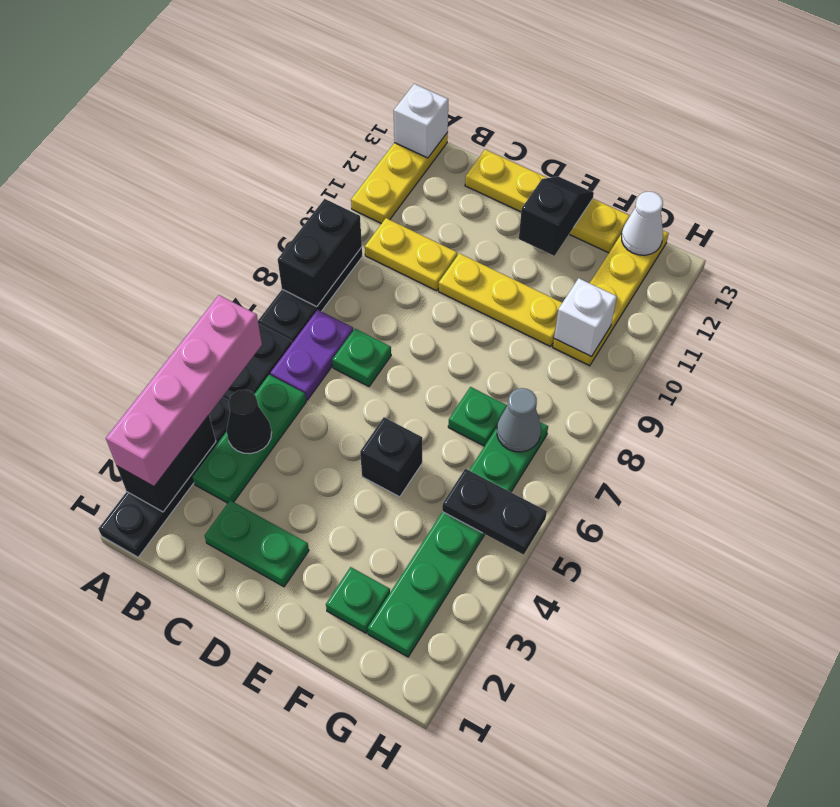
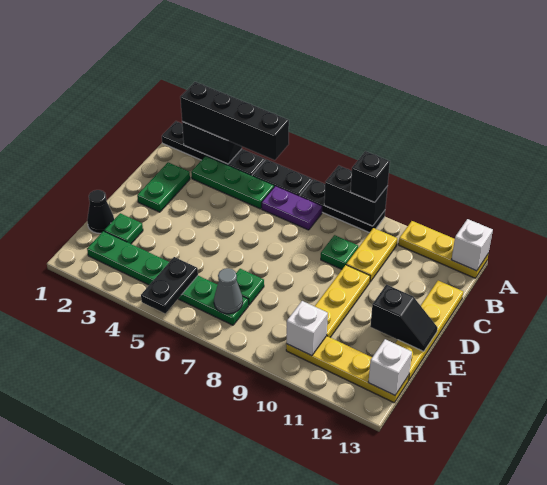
pink brick A2:A5 level 3 -> black brick A2:A5 level 3
black cone B4 level 2 -> black cone F1 level 1
green plate C7 level 1 -> green plate C9 level 1
black brick E5 level 1 -> black brick A9 level 3
white cone G13 level 2 -> white brick G13 level 2

